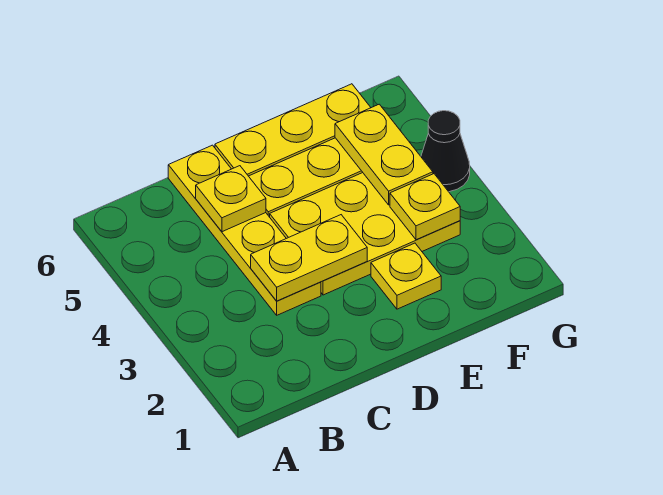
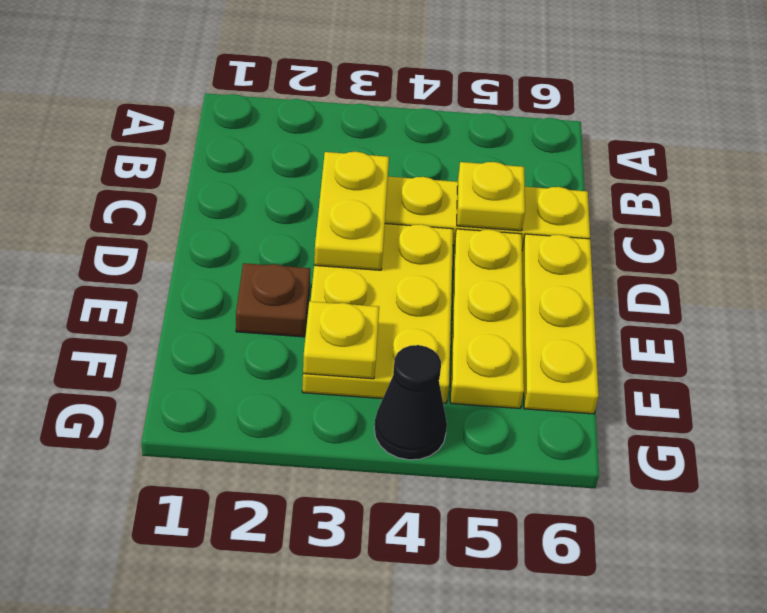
yellow plate E2 level 1 -> brown plate E2 level 1
yellow plate F4:F5 level 2 -> none

